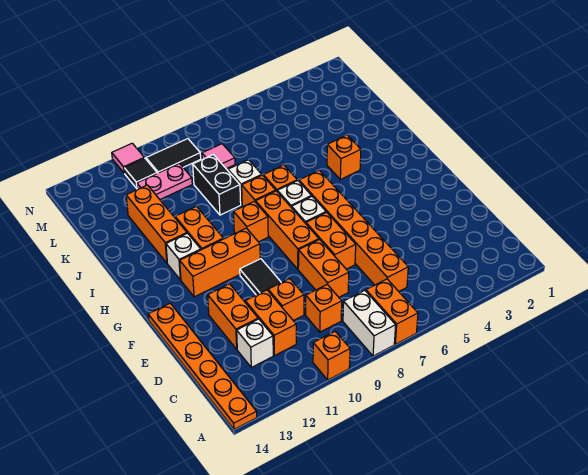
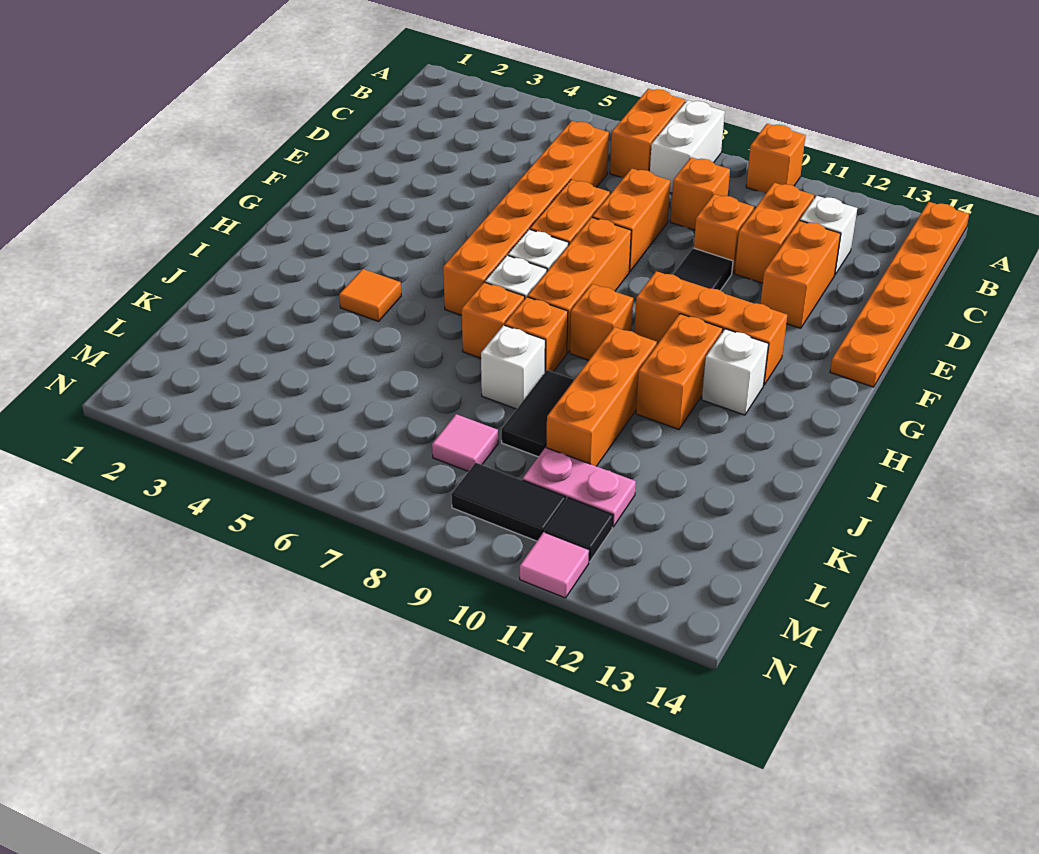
orange brick I4 level 1 -> orange tile I4 level 1
orange brick I12:K12 level 1 -> orange brick I10:K10 level 1
black brick J9:K9 level 1 -> black tile J9:K9 level 1

